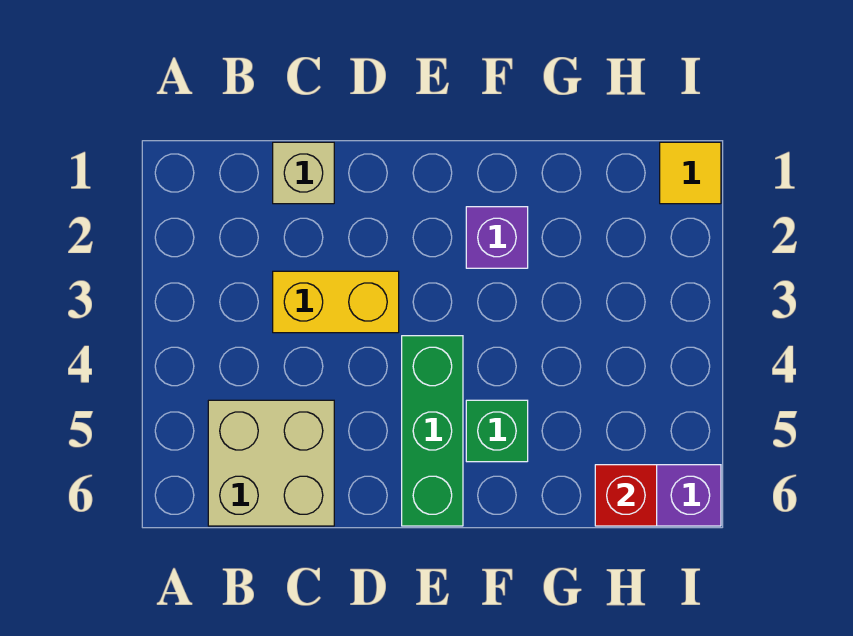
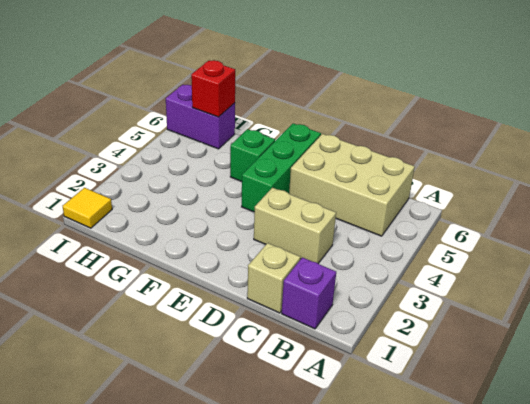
tan brick B5:C6 level 1 -> tan brick B5:D6 level 1
yellow brick C3:D3 level 1 -> tan brick C3:D3 level 1
purple brick F2 level 1 -> purple brick B1 level 1

